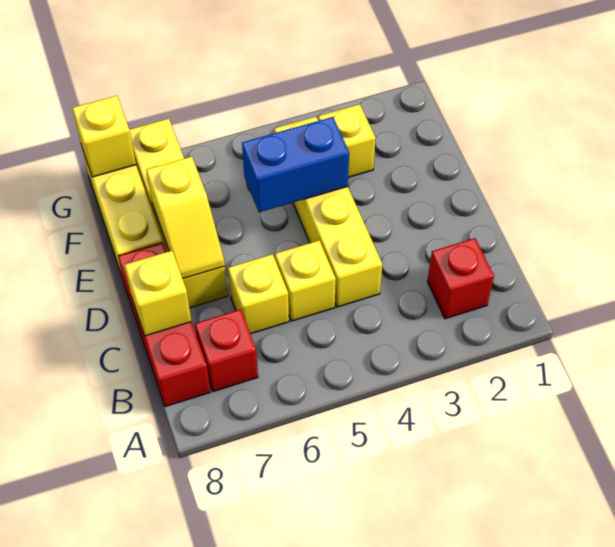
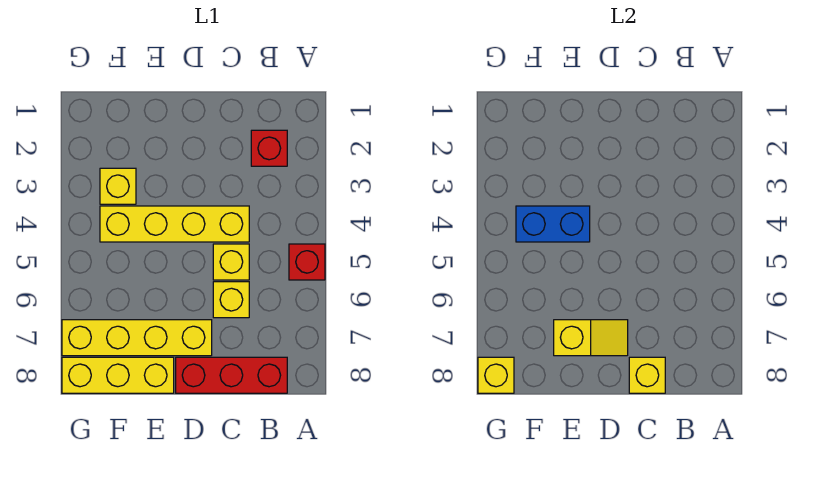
red brick B7 level 1 -> red brick A5 level 1
blue brick E4:E5 level 2 -> blue brick E4:F4 level 2

